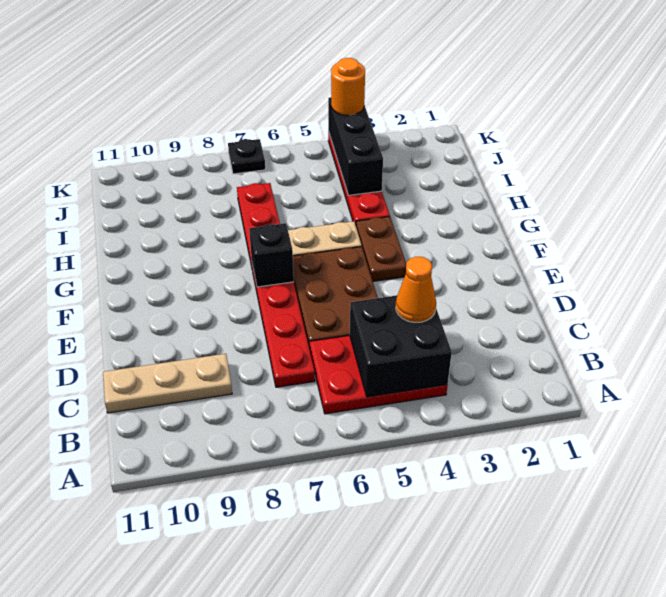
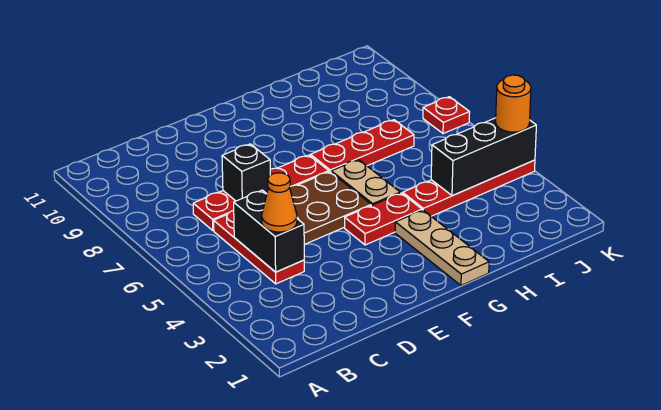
red plate B4:C6 level 1 -> red plate C4:C6 level 1
black brick B4:C5 level 2 -> black brick C4:C5 level 2
tan plate C9:C11 level 1 -> tan plate G1:G3 level 1
brown plate F4:G4 level 1 -> red plate F4:G4 level 1
black brick F7 level 2 -> black brick D7 level 2
black plate K7 level 1 -> red plate K7 level 1

